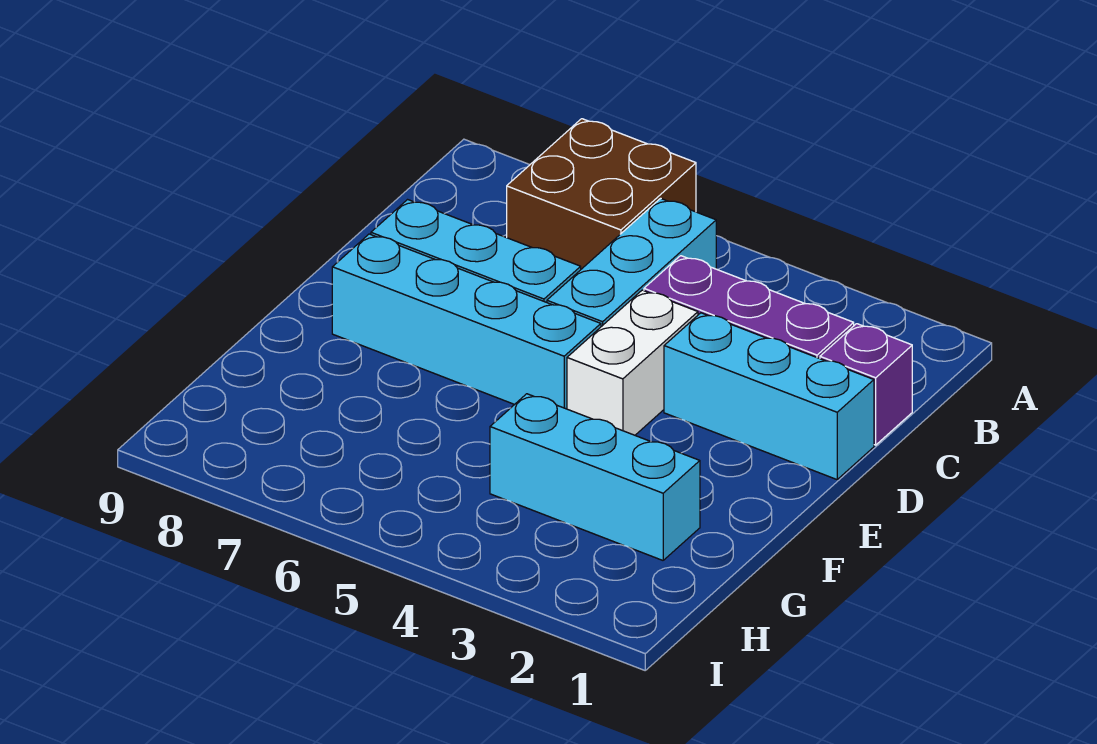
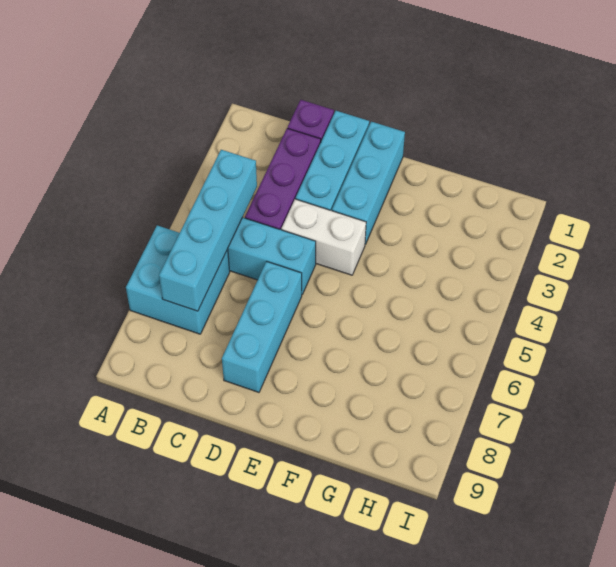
brown brick A6:B7 level 1 -> cyan brick A6:B7 level 1
cyan brick E5:E8 level 1 -> cyan brick B4:B7 level 2
cyan brick G2:G4 level 1 -> cyan brick E1:E3 level 1

